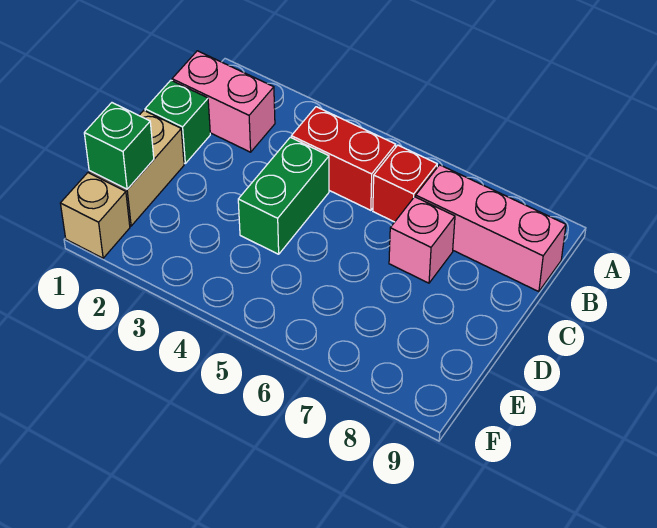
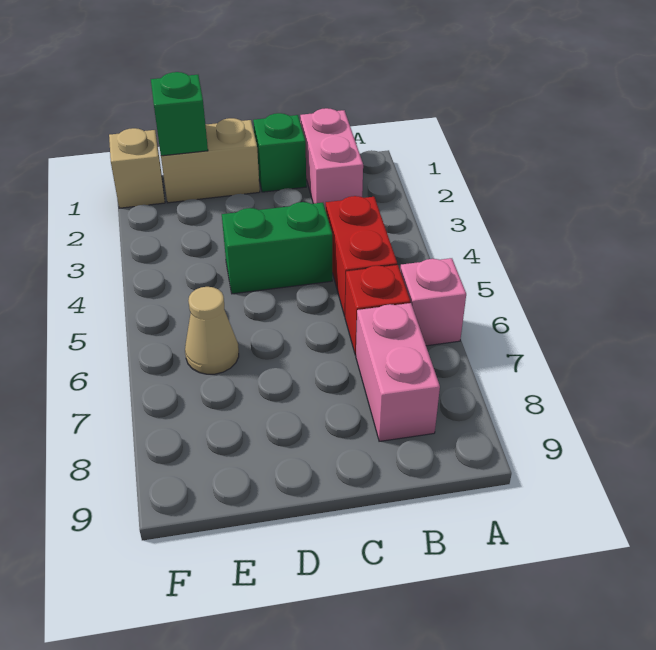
pink brick B7:B9 level 1 -> pink brick B7:B8 level 1
pink brick C7 level 1 -> pink brick A6 level 1
none -> tan cone E6 level 1

